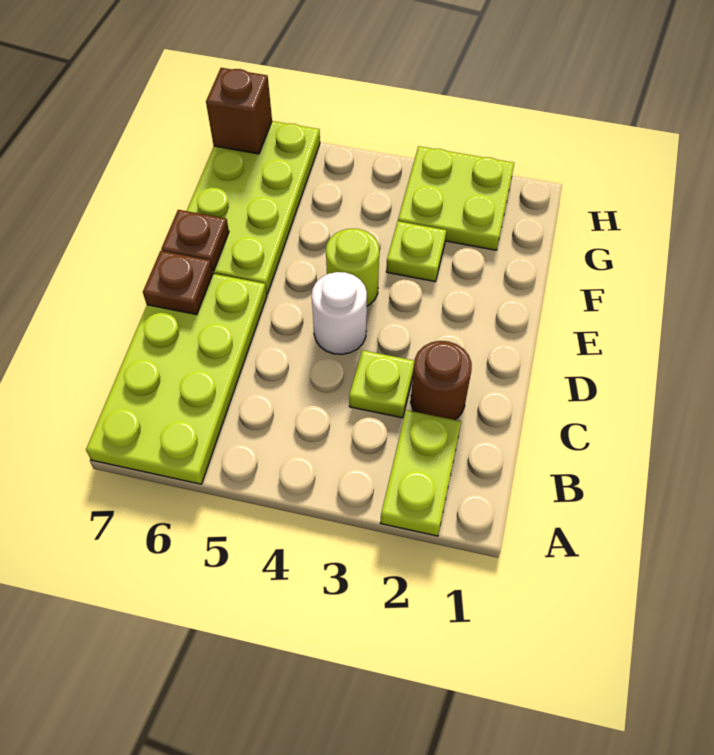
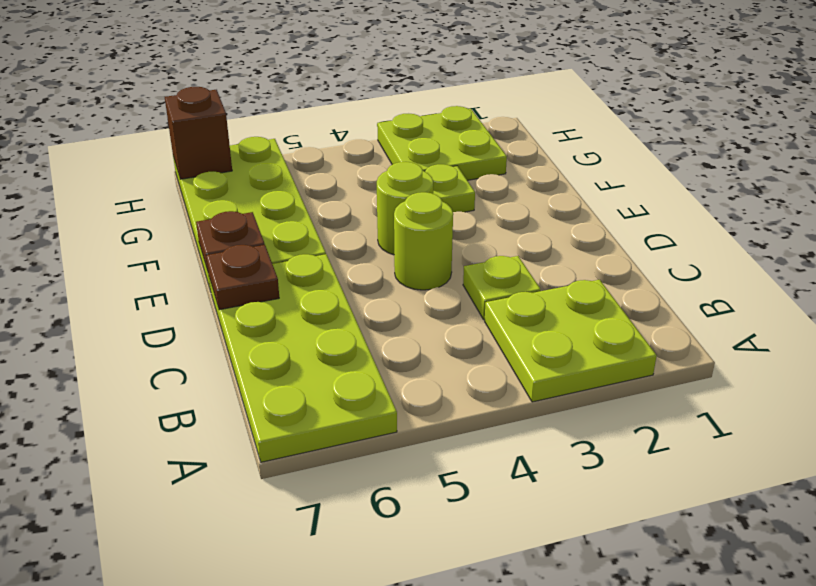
lime plate A2:B2 level 1 -> lime plate A2:B3 level 1
brown round brick C2 level 1 -> none
white round brick D4 level 1 -> lime round brick D4 level 1

